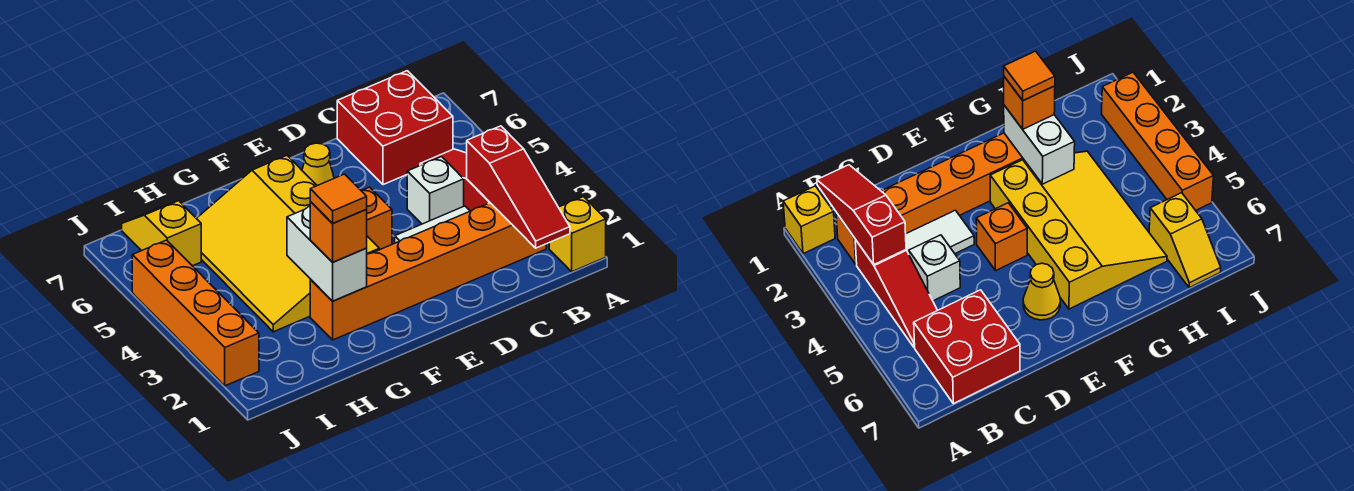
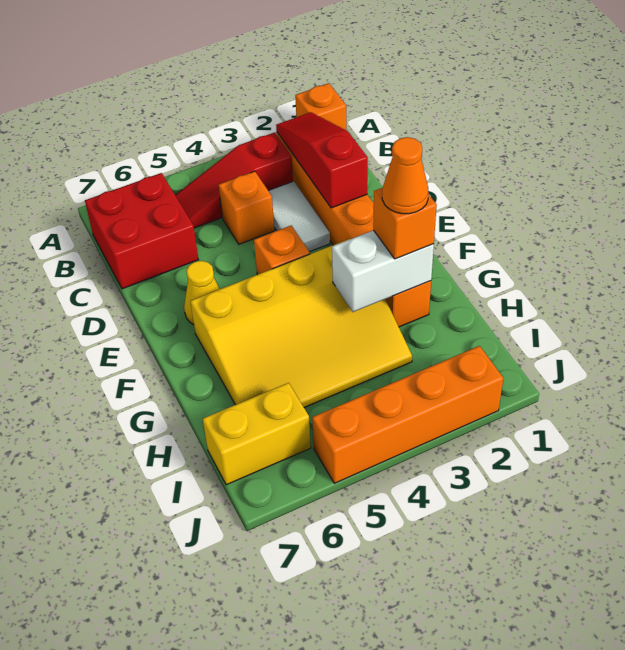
yellow brick A1 level 1 -> orange brick A1 level 1
red slope B1:B3 level 2 top 3 -> red slope B2:D2 level 2 top D
white brick C4 level 1 -> orange brick C4 level 1
orange tile G2 level 4 -> orange cone G2 level 4
yellow slope I6:I7 level 1 top 6 -> yellow brick I6:I7 level 1

